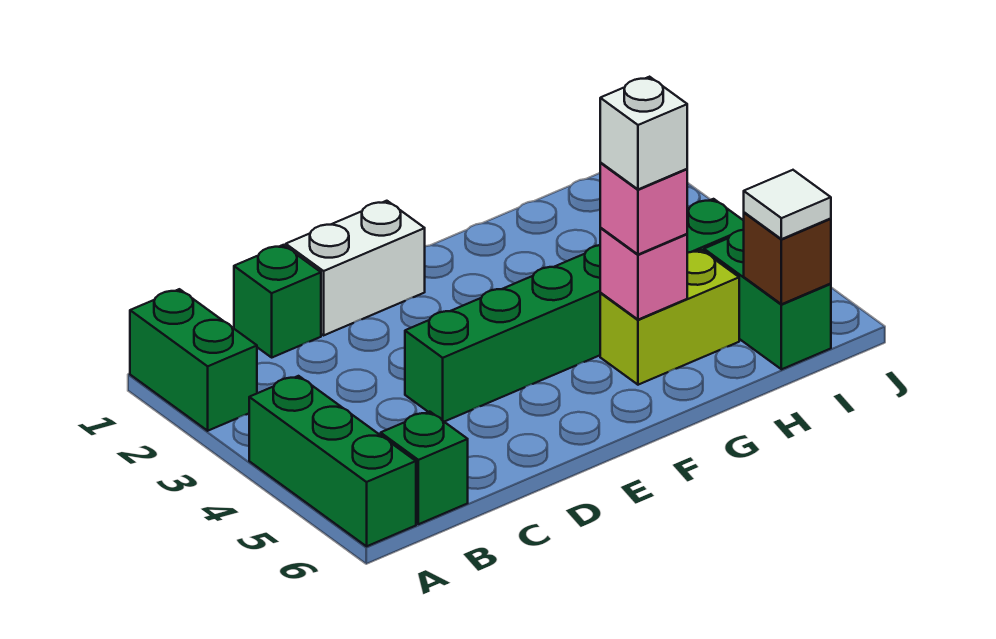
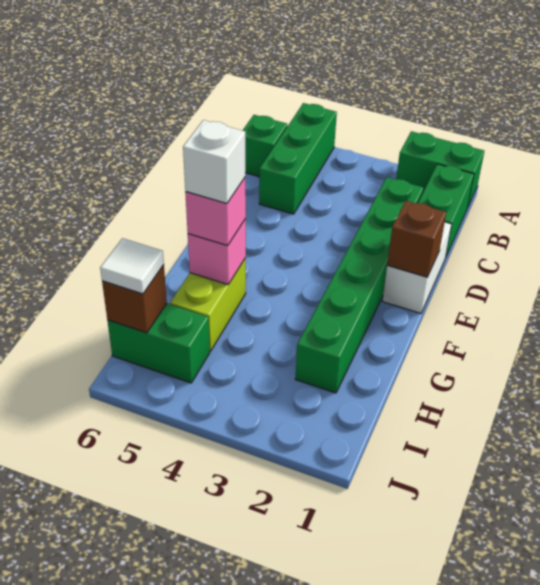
green brick A4:A6 level 1 -> green brick A5:C5 level 1
green brick C1 level 1 -> green brick B1:C1 level 1
green brick D4:I4 level 1 -> green brick C2:H2 level 1
none -> brown brick E1 level 2

